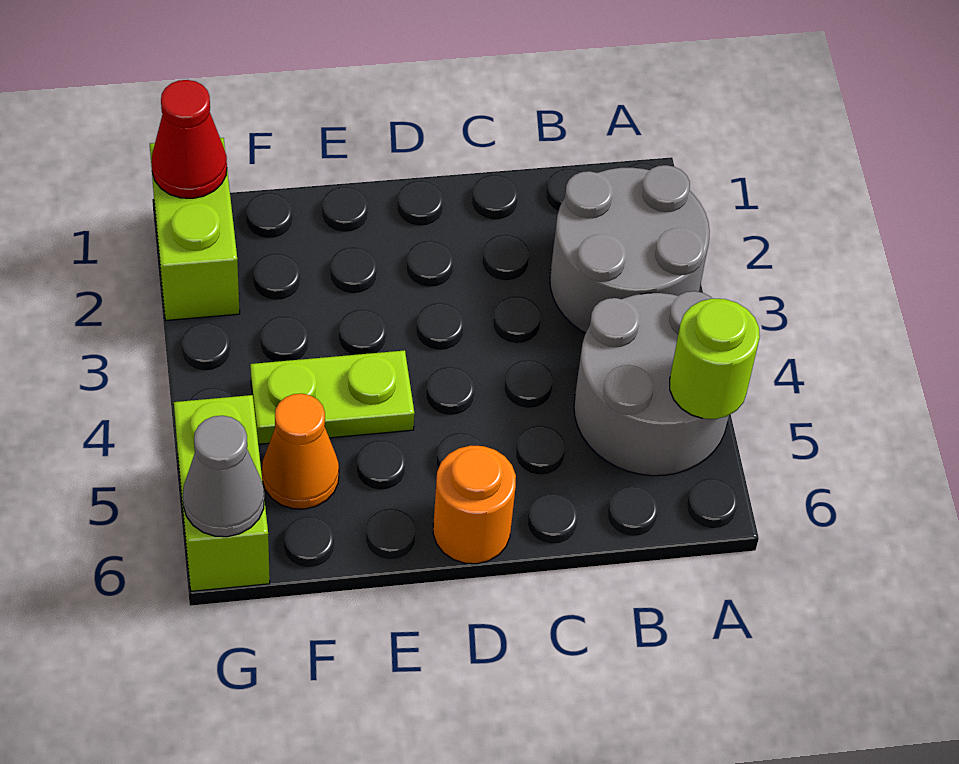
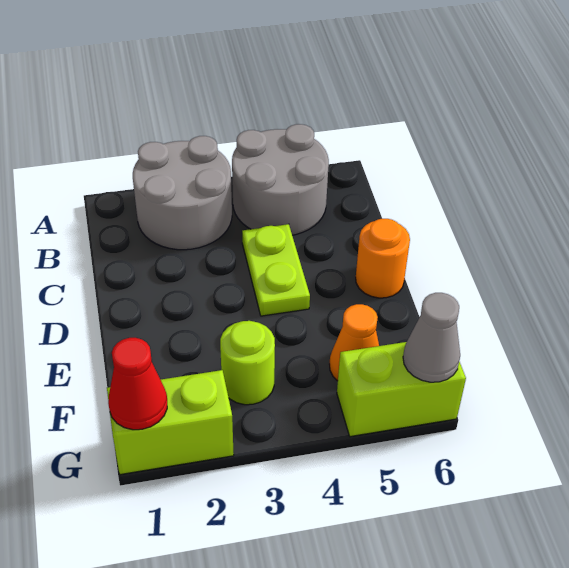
lime round brick A5 level 2 -> lime round brick F3 level 1
lime plate E4:F4 level 1 -> lime plate C4:D4 level 1

